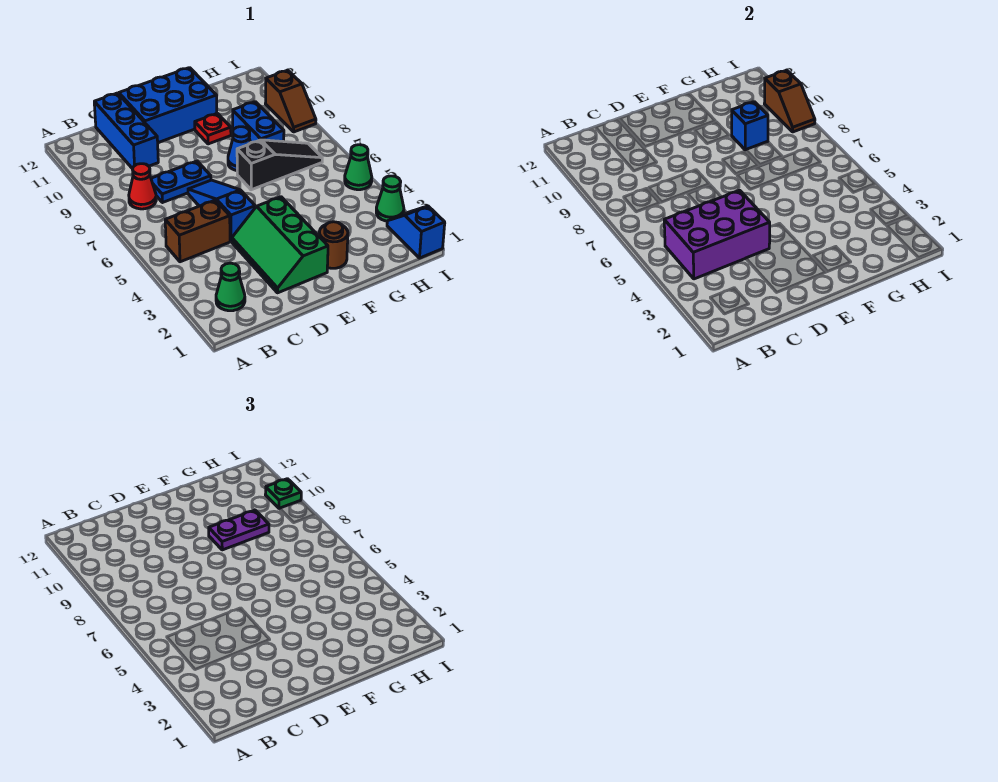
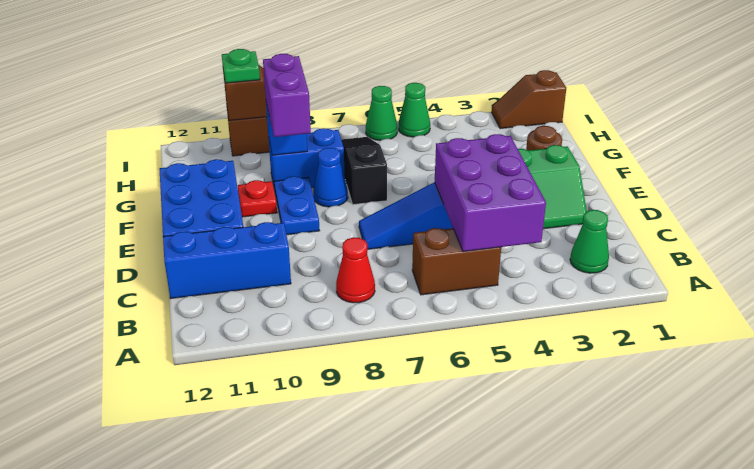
brown brick B5:C5 level 1 -> brown brick B5:B6 level 1
blue plate C8:D8 level 1 -> blue plate E9:F9 level 1
purple plate F9:G9 level 3 -> purple brick F9:G9 level 3
blue slope I1:I2 level 1 top 1 -> brown slope I1:I2 level 1 top 1
green cone I3 level 1 -> green cone I6 level 1

